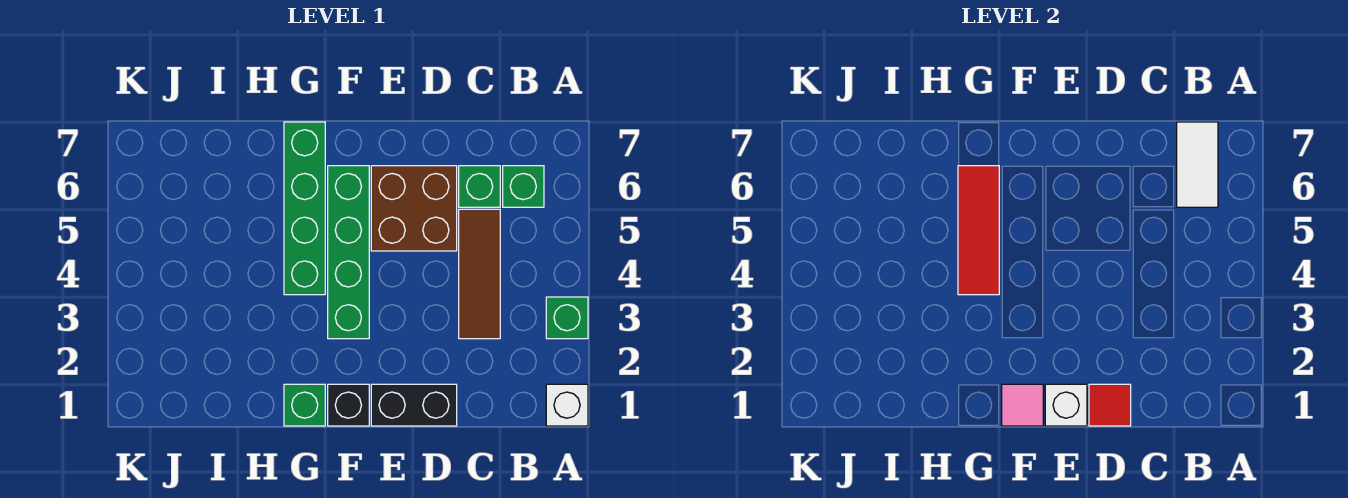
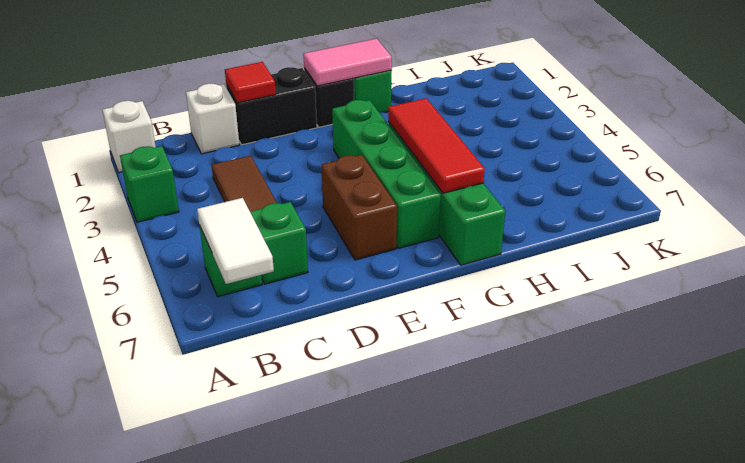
brown brick D5:E6 level 1 -> brown brick E5:E6 level 1
white brick E1 level 2 -> white brick C1 level 1
pink tile F1 level 2 -> pink tile F1:G1 level 2

